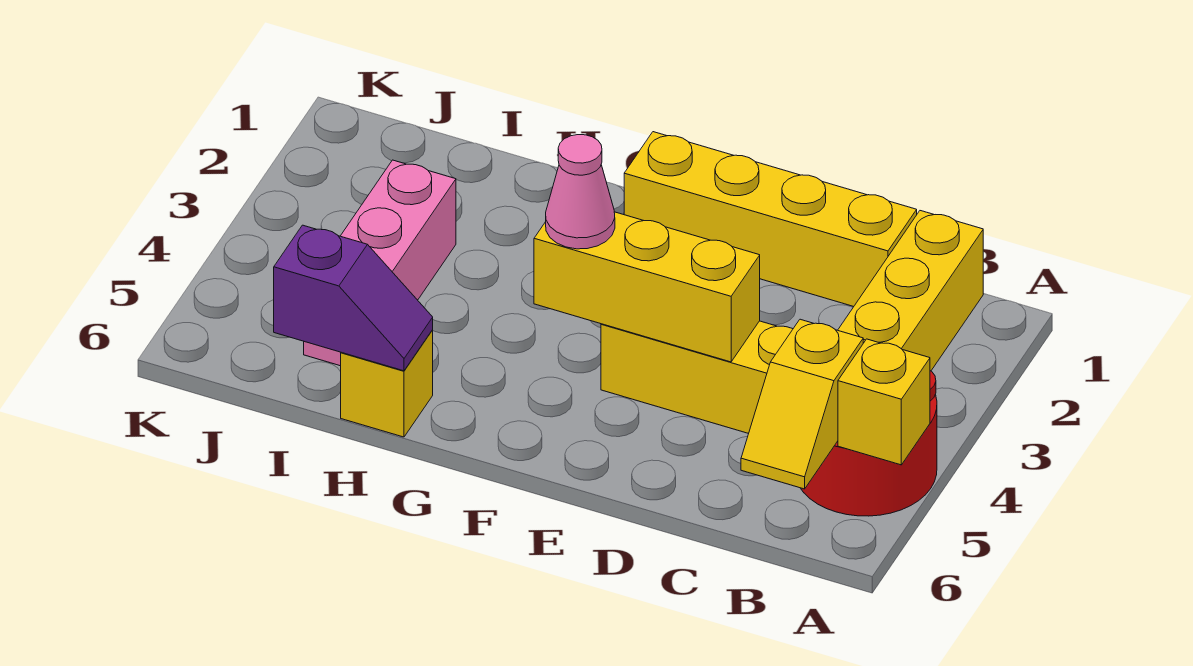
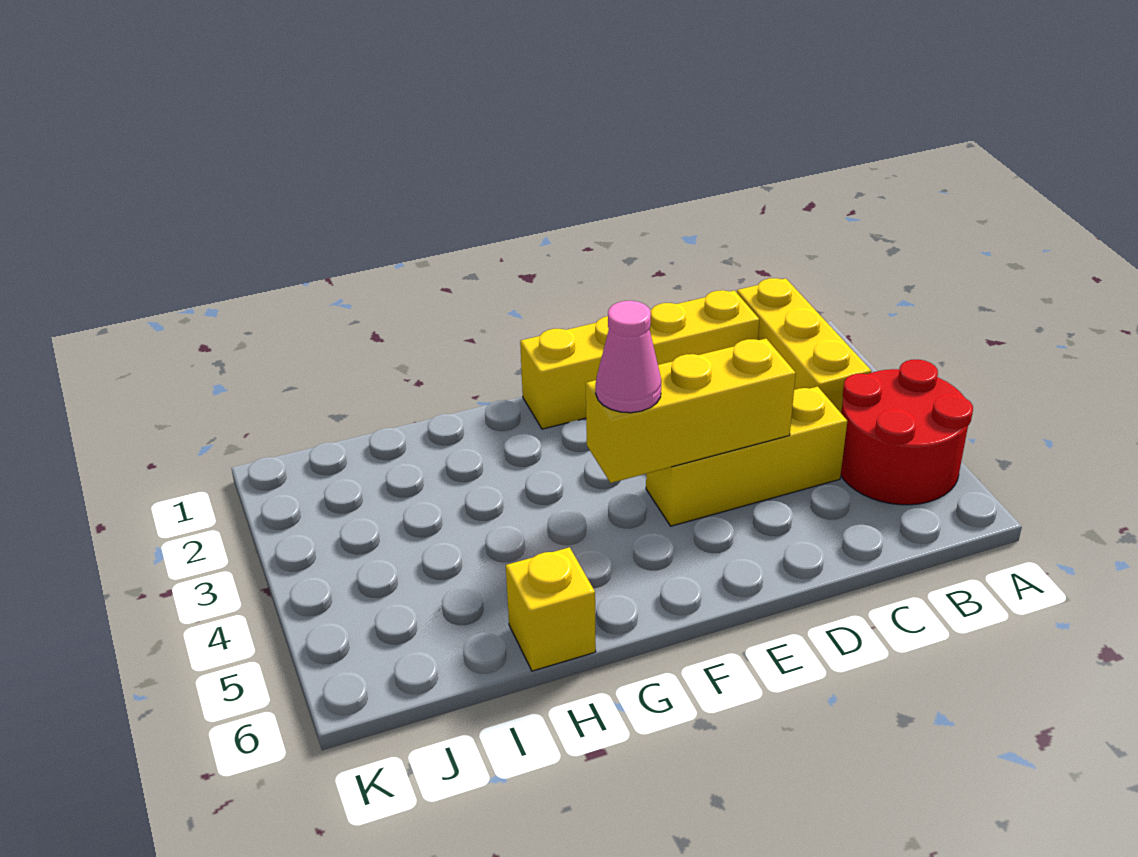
yellow brick A5 level 2 -> none
yellow slope B5:B6 level 2 top 5 -> none
purple slope H6:I6 level 2 top I -> none
pink brick I3:I5 level 1 -> none

